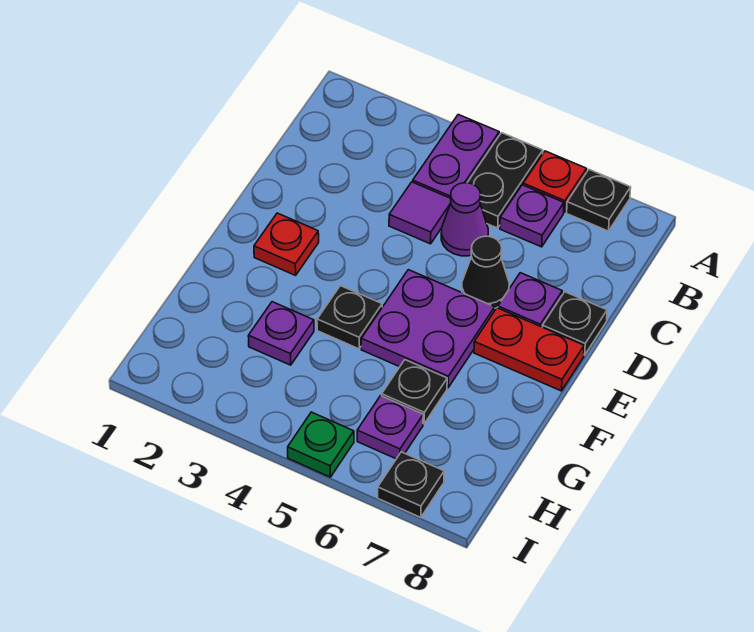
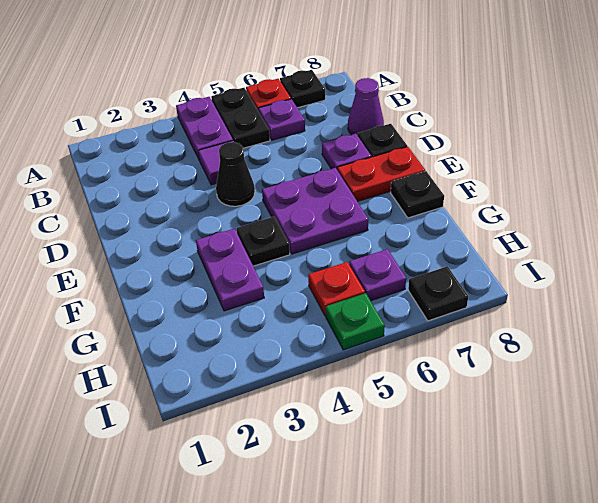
purple cone C5 level 1 -> purple cone C8 level 1
black cone D6 level 1 -> black cone D4 level 1
red plate E2 level 1 -> red plate H5 level 1
purple plate G3 level 1 -> purple plate F3:G3 level 1
black plate G6 level 1 -> black plate F8 level 1

